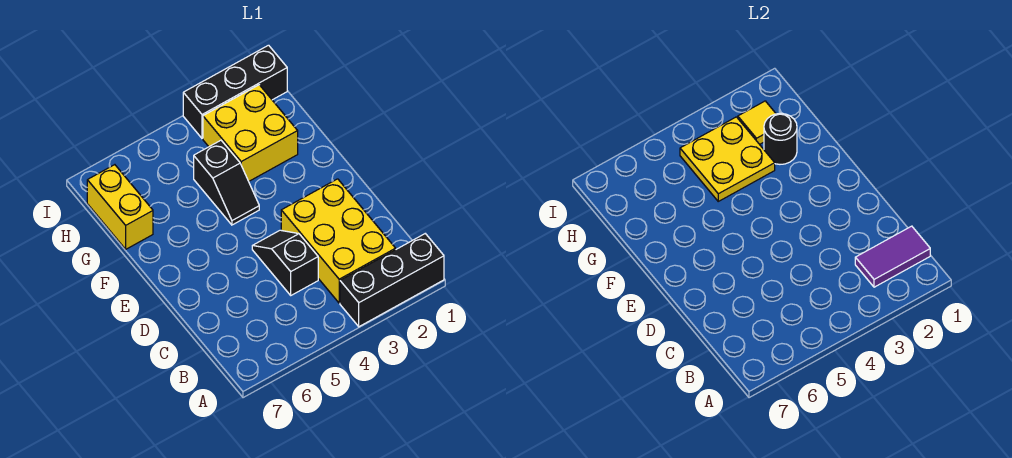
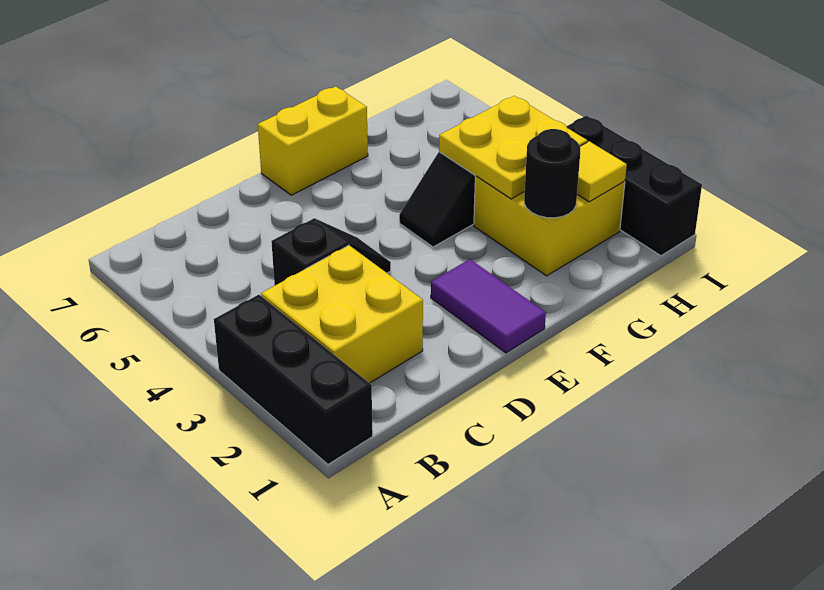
purple tile B1:B2 level 2 -> purple tile E1:E2 level 1
yellow brick B2:D3 level 1 -> yellow brick B2:C3 level 1
yellow brick G7:H7 level 1 -> yellow brick E7:F7 level 1

